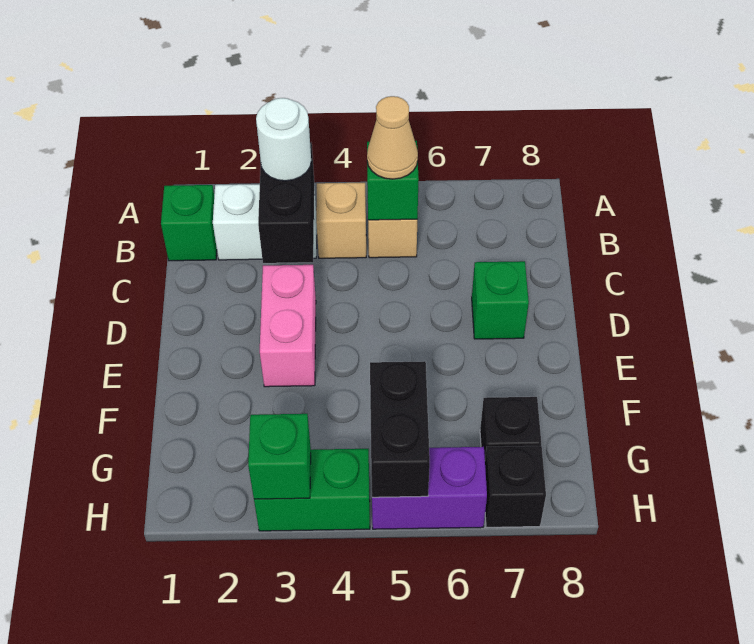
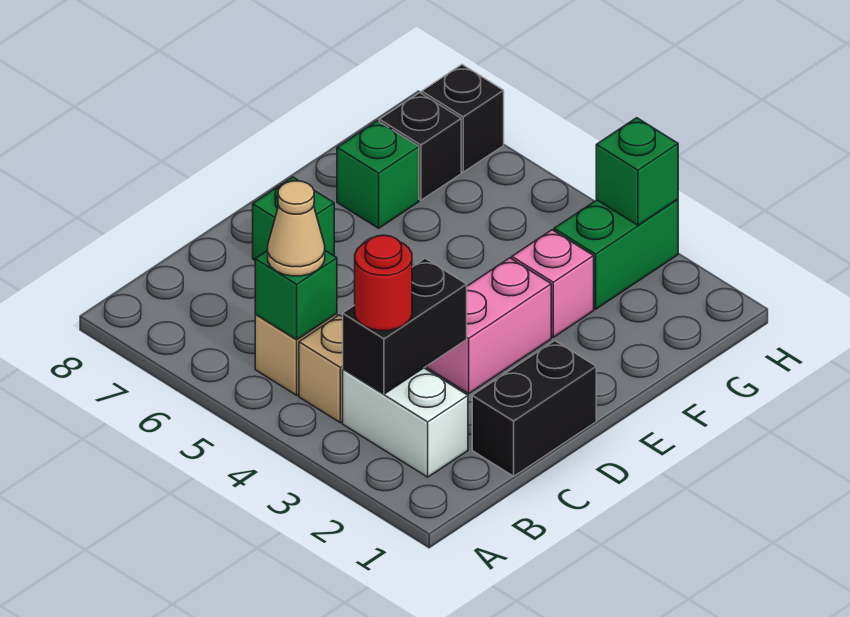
green brick B1 level 1 -> green brick F7 level 1
white round brick B3 level 3 -> red round brick B3 level 3
none -> pink brick F3 level 1
black brick G5:H5 level 2 -> black brick C1:D1 level 1
green brick H3:H4 level 1 -> green brick G3:H3 level 1
purple brick H5:H6 level 1 -> none

